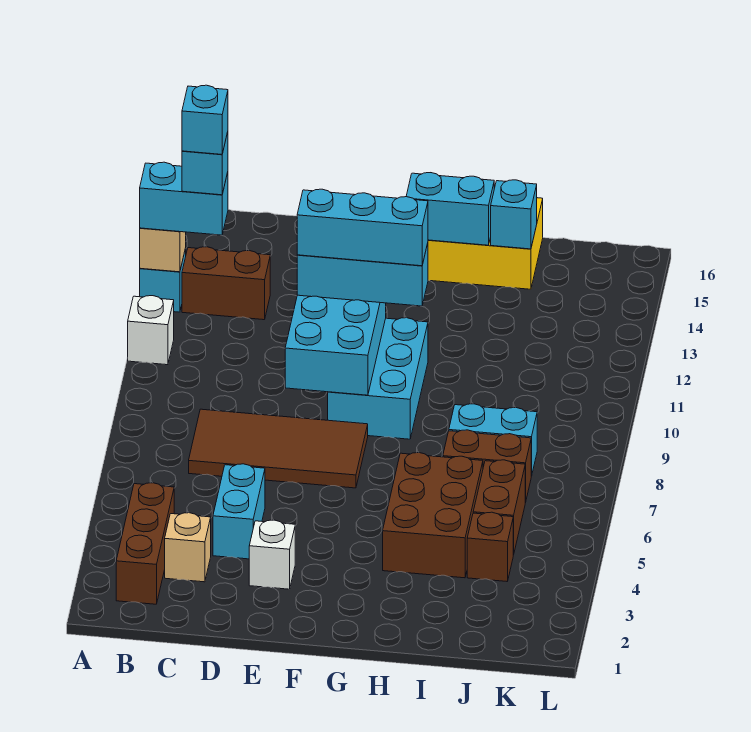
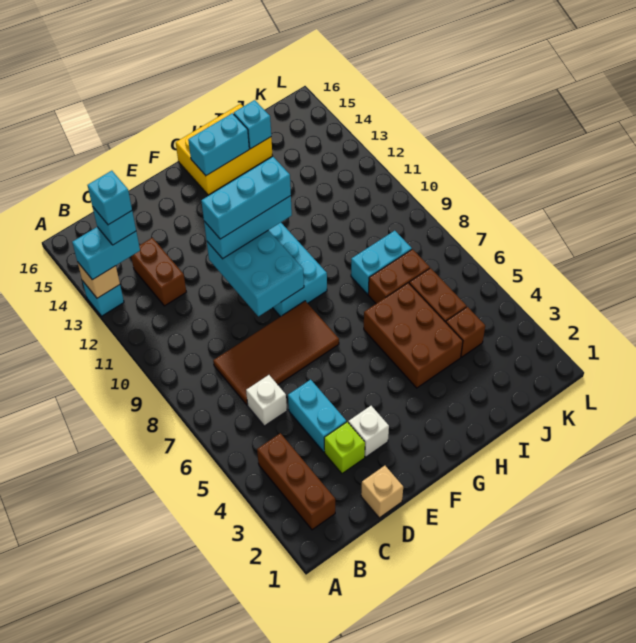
white brick A11 level 1 -> white brick C6 level 1
brown brick B13:C13 level 1 -> brown brick C12:C13 level 1
tan brick C3 level 1 -> tan brick D1 level 1
none -> lime brick D3 level 1

